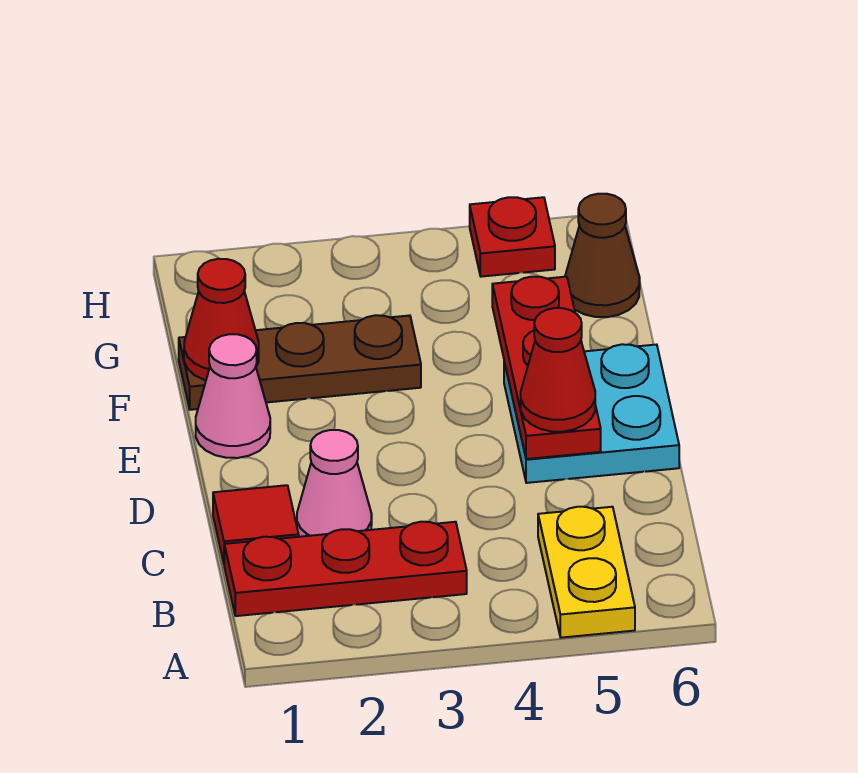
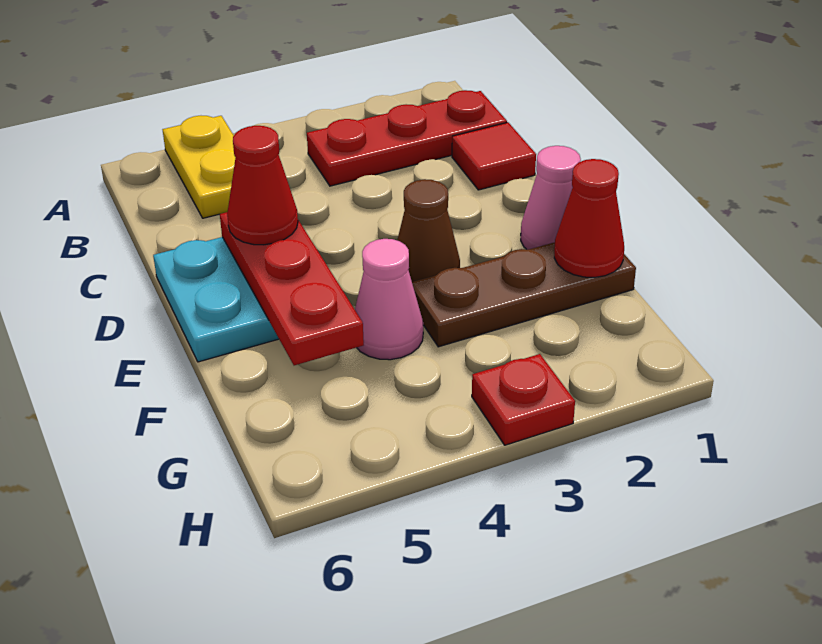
pink cone C2 level 1 -> pink cone F4 level 1
brown cone G6 level 1 -> brown cone E3 level 1
red plate H5 level 1 -> red plate H3 level 1

